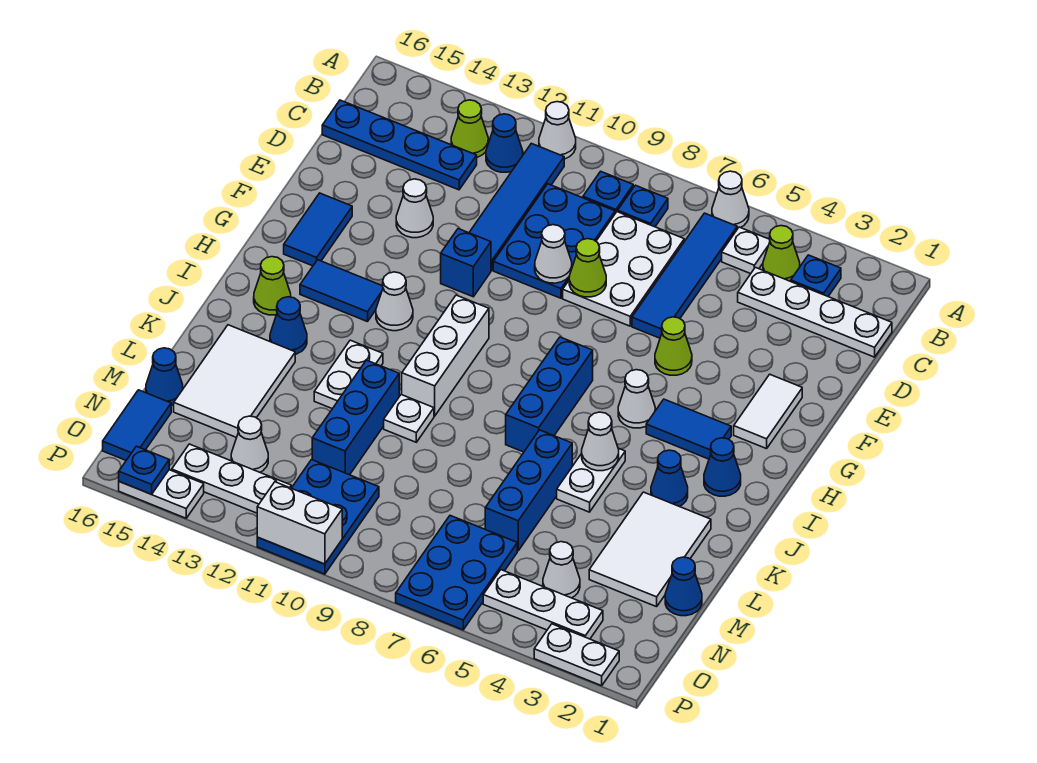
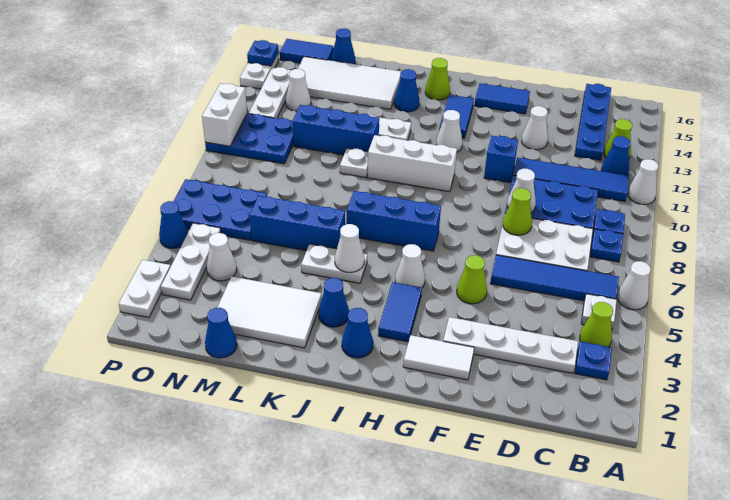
white plate C1:C4 level 1 -> white plate C3:F3 level 1
white tile K14:M15 level 1 -> white tile K14:N15 level 1
none -> blue cone P5 level 1

